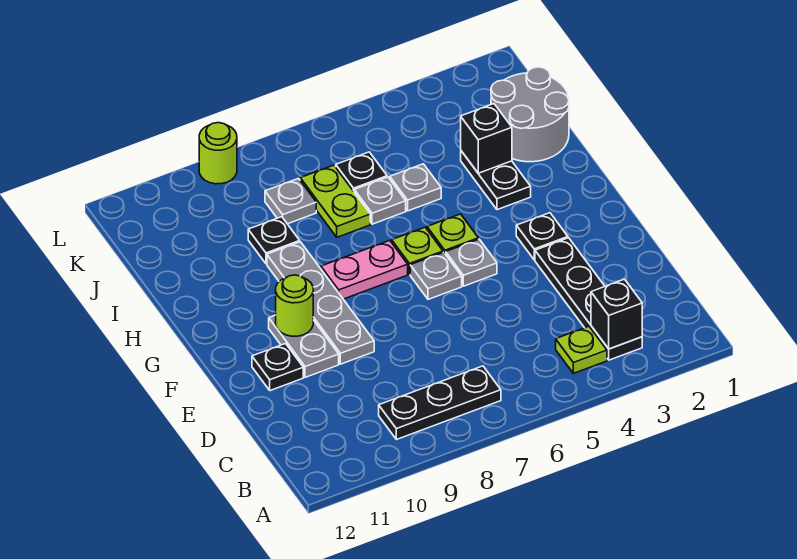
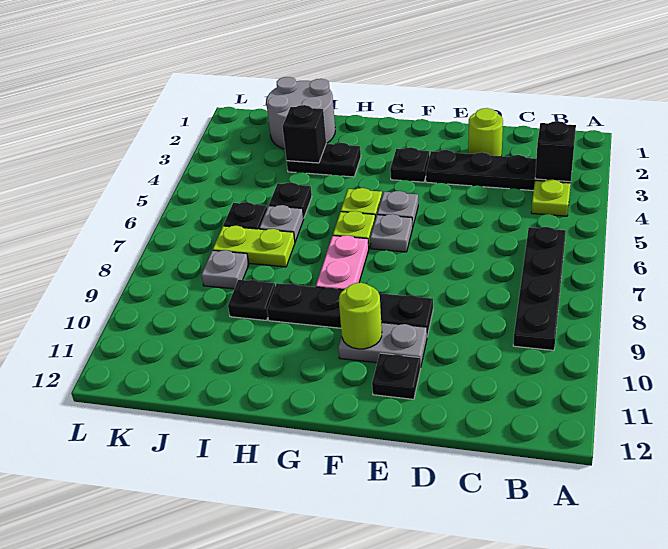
black plate B7:B9 level 1 -> black plate B6:B9 level 1
grey plate E9:H9 level 1 -> black plate E9:H9 level 1
grey plate I5 level 1 -> black plate I5 level 1
lime round brick L9 level 1 -> lime round brick D2 level 1

